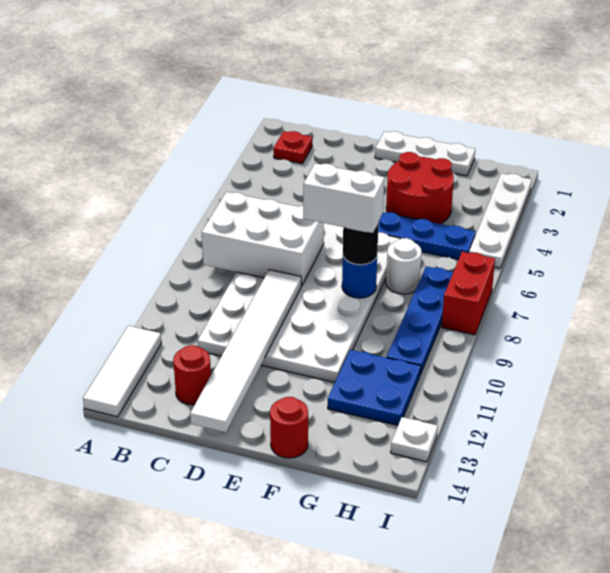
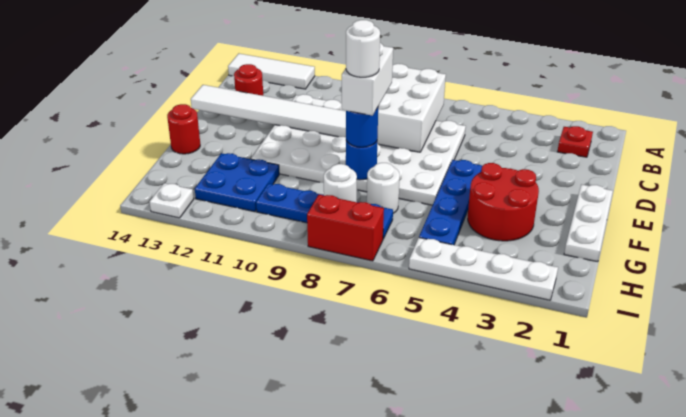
black round brick F8 level 3 -> blue round brick F8 level 3
none -> white round brick F8 level 5
none -> white round brick H8 level 2

